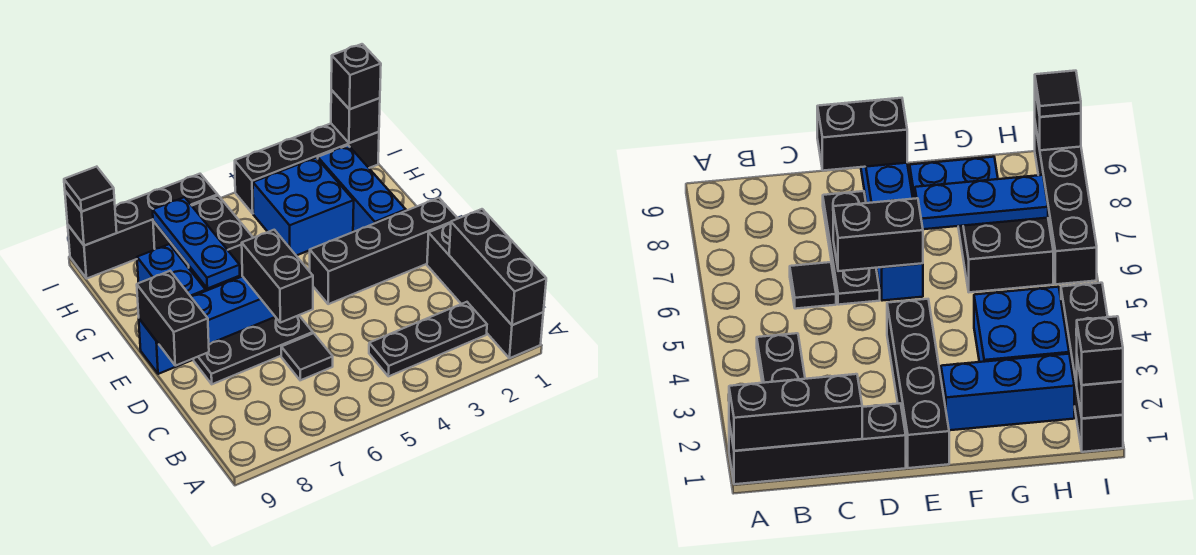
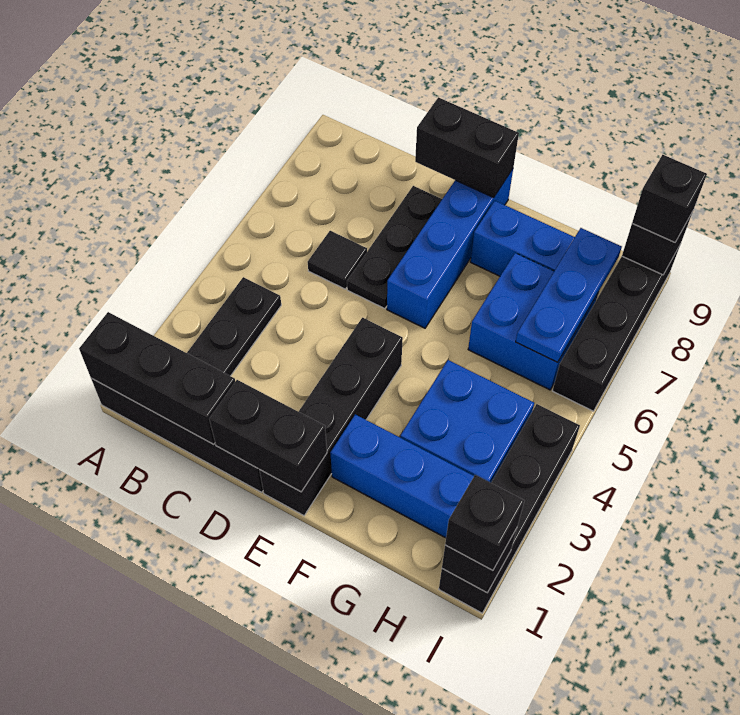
black brick D6:E6 level 2 -> black brick D1:E1 level 2
blue plate F7:H7 level 2 -> blue plate H6:H8 level 2
black brick G6:H7 level 1 -> blue brick G6:H7 level 1
black tile I9 level 3 -> black brick I9 level 3

